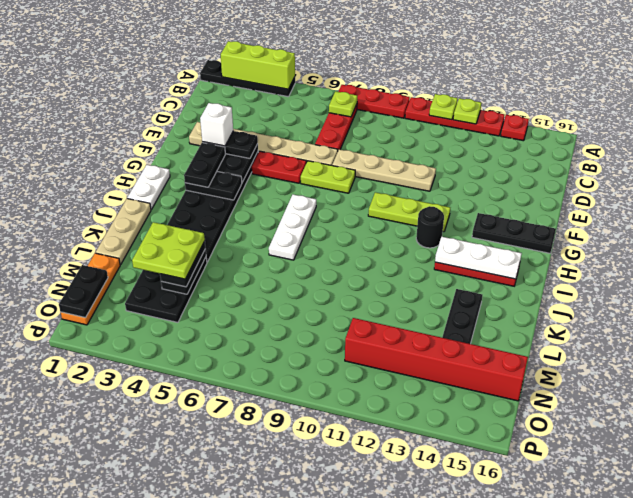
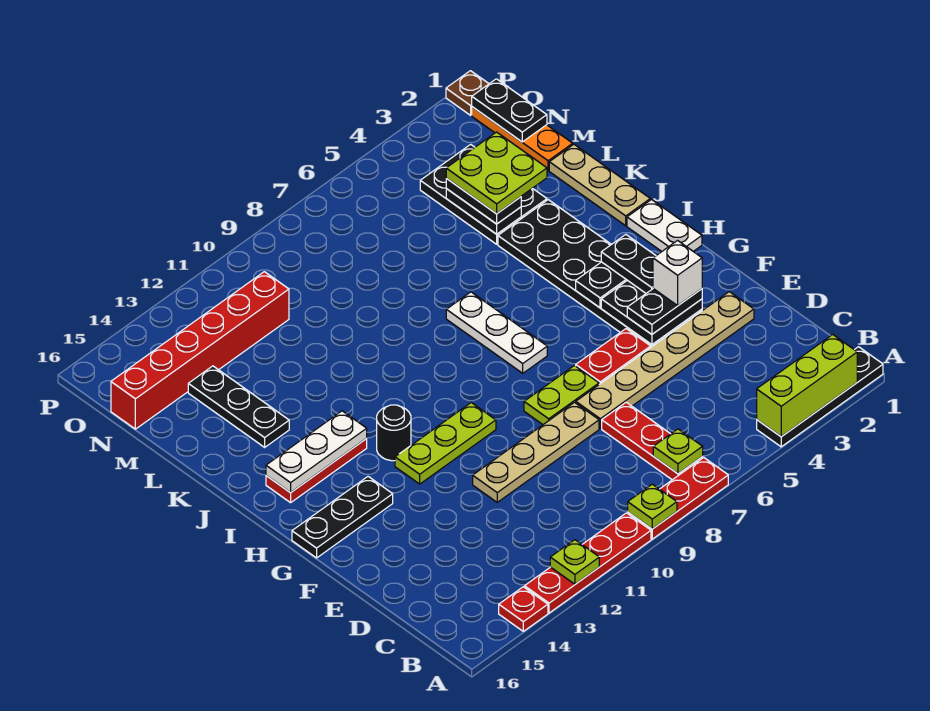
lime plate A11 level 2 -> lime plate A9 level 2
none -> brown plate P1 level 1

